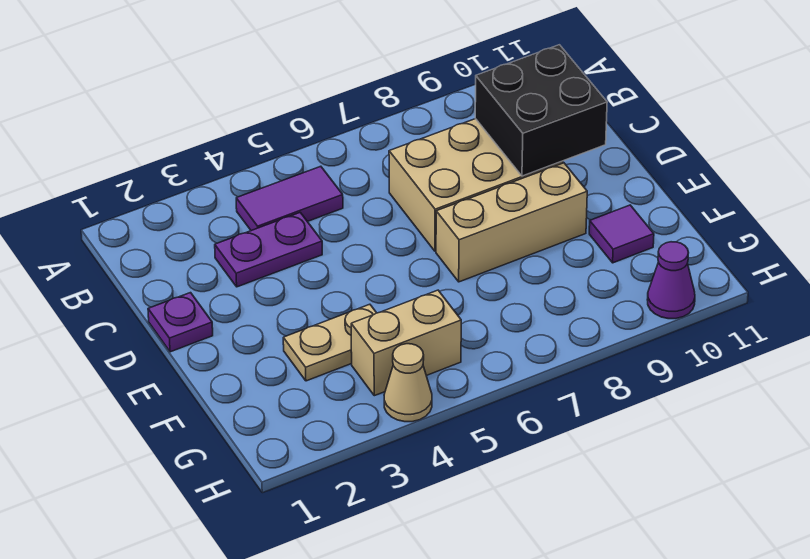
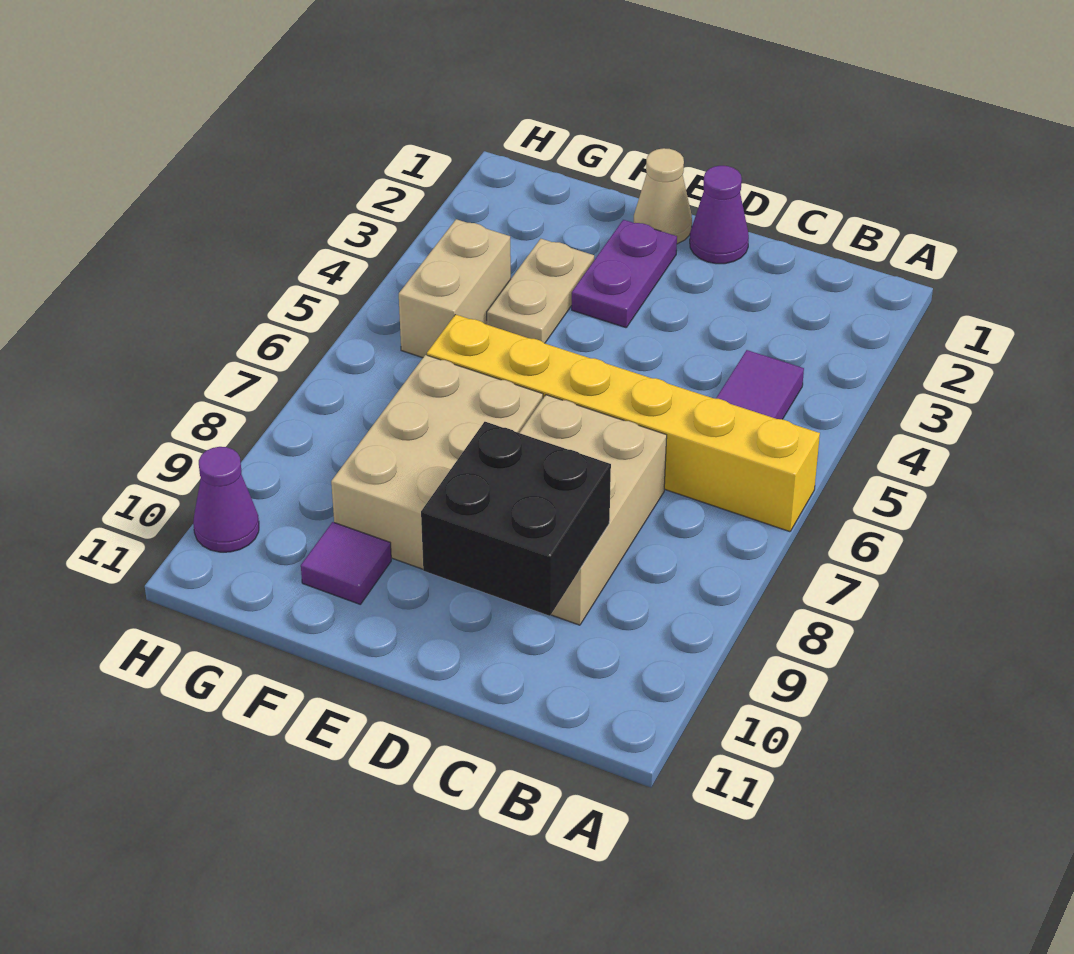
none -> yellow brick A6:F6 level 1
purple plate C3:C4 level 1 -> purple plate E2:E3 level 1
purple plate D1 level 1 -> purple cone D1 level 1
tan brick E7:E9 level 1 -> tan brick E7:F9 level 1
tan cone H4 level 1 -> tan cone E1 level 1

